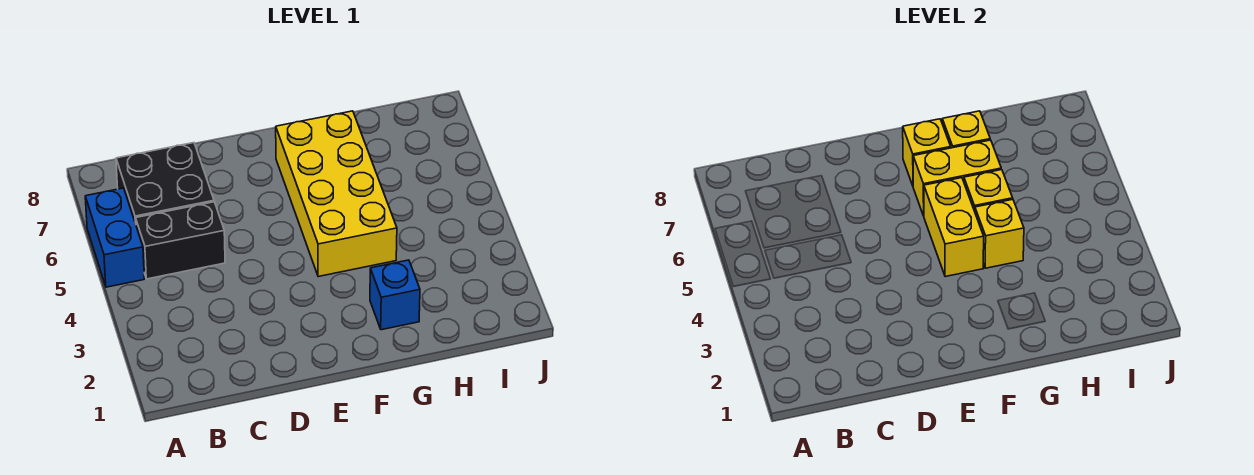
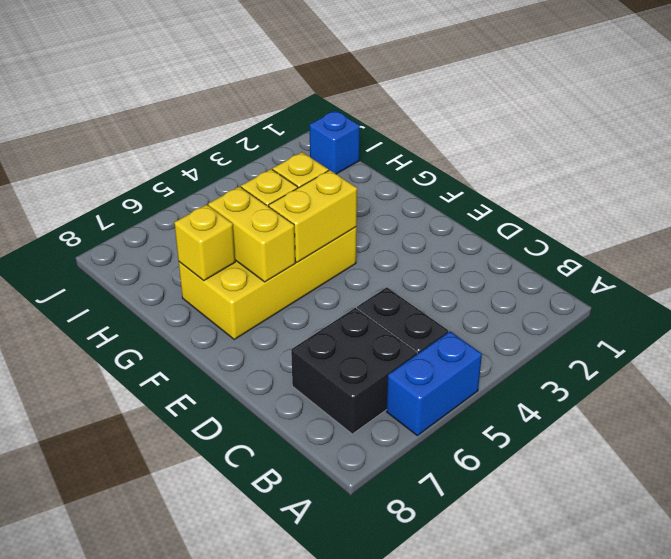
yellow brick F7 level 2 -> none
blue brick G2 level 1 -> blue brick I1 level 1

